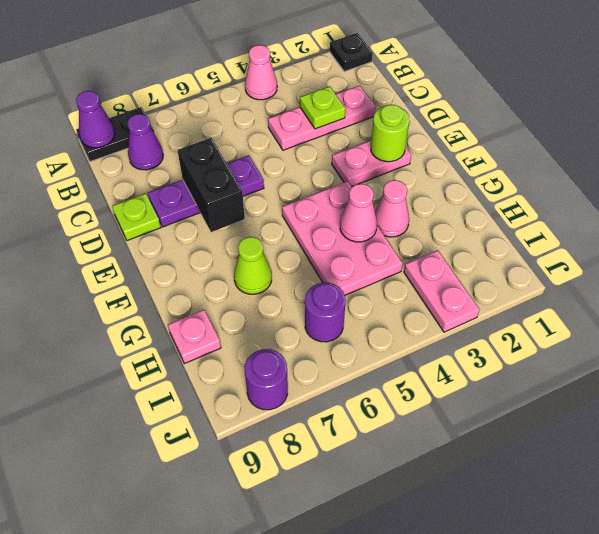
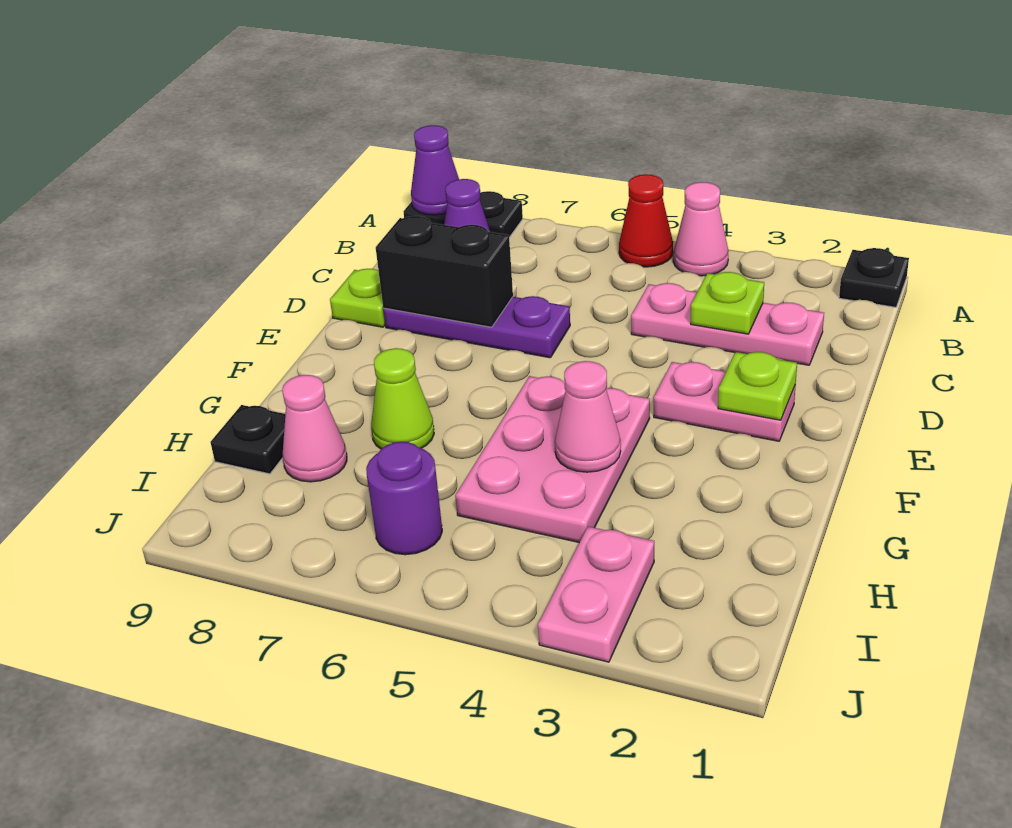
none -> red cone A5 level 1
black brick D7:E7 level 2 -> black brick D7:D8 level 2
lime round brick E2 level 2 -> lime plate E2 level 2
pink cone G3 level 1 -> pink cone H8 level 1
pink plate H9 level 1 -> black plate H9 level 1
purple round brick J8 level 1 -> none

